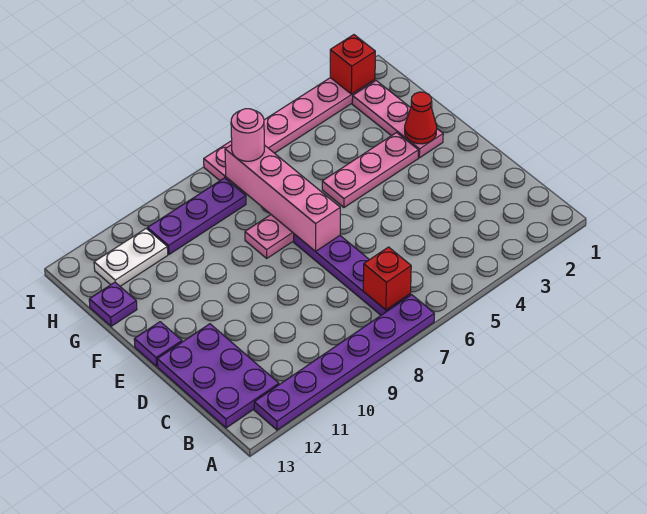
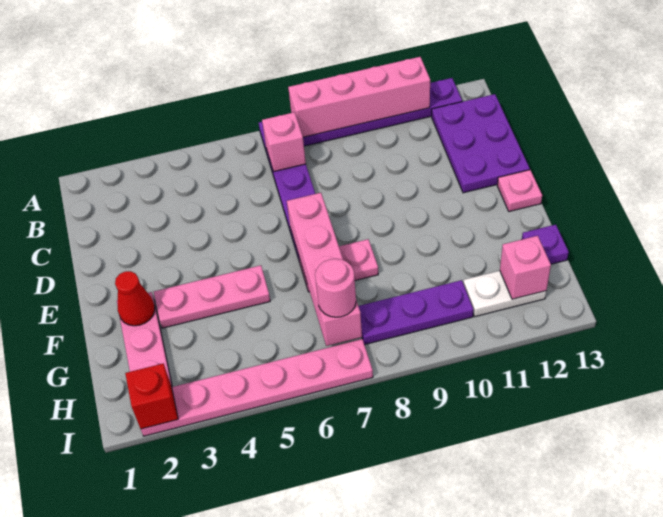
none -> pink brick A8:A11 level 2
red brick B7 level 2 -> pink brick B7 level 2
purple plate E13 level 1 -> pink plate E13 level 1
none -> pink brick H12 level 2

